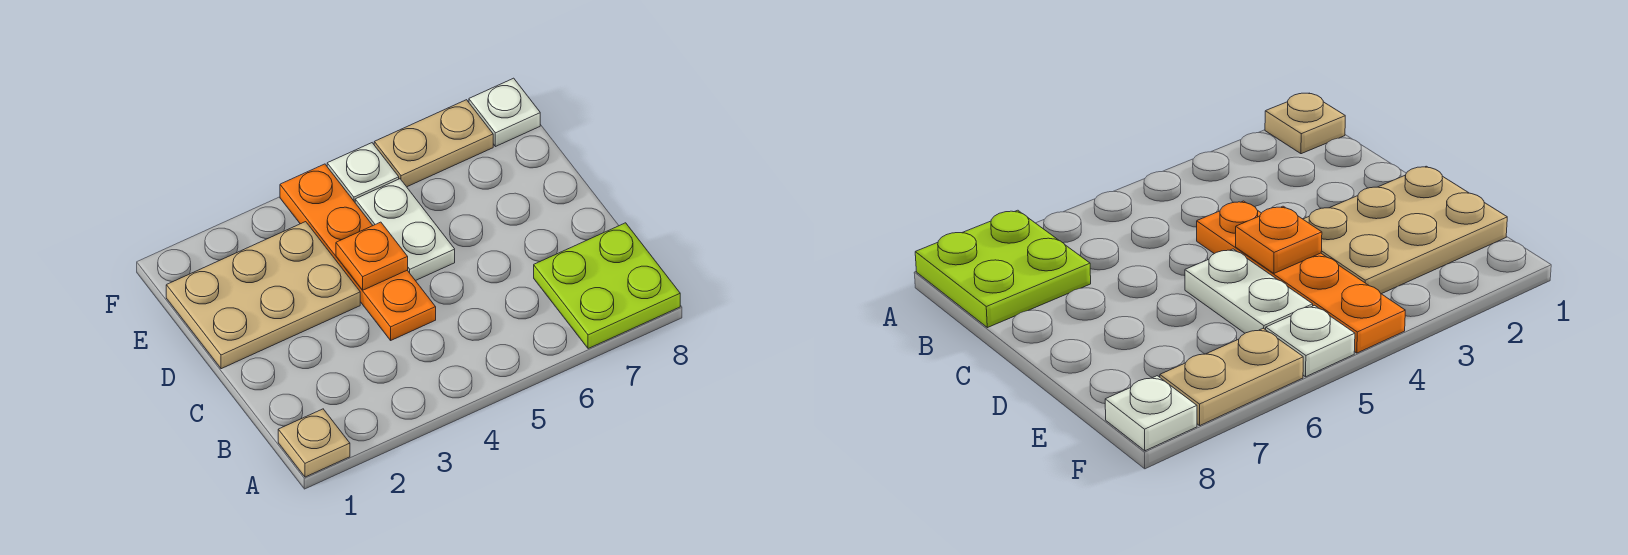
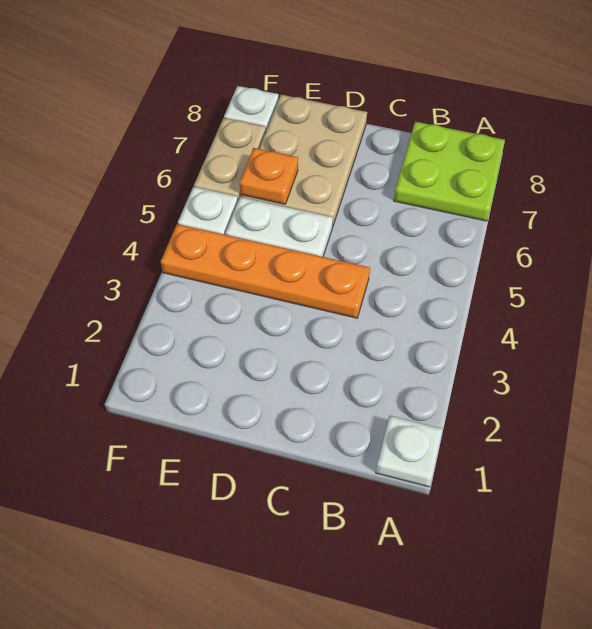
tan plate A1 level 1 -> white plate A1 level 1
tan plate D1:E3 level 1 -> tan plate D6:E8 level 1
orange plate D4 level 2 -> orange plate E6 level 2

